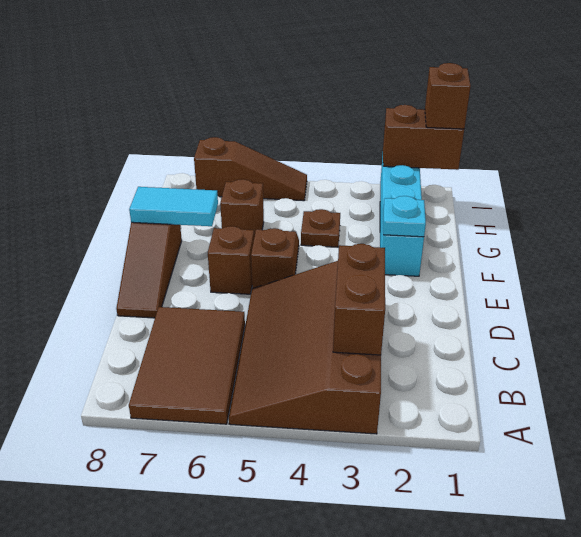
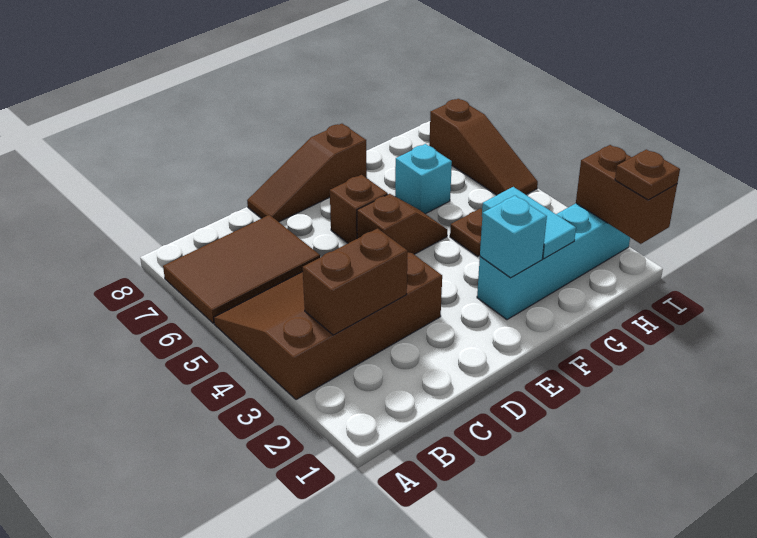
cyan plate F2 level 2 -> cyan brick F2 level 2
cyan tile F7:F8 level 2 -> cyan tile G2:G3 level 2
brown brick G6 level 1 -> cyan brick G6 level 1
brown brick I1 level 3 -> brown plate I1 level 3

